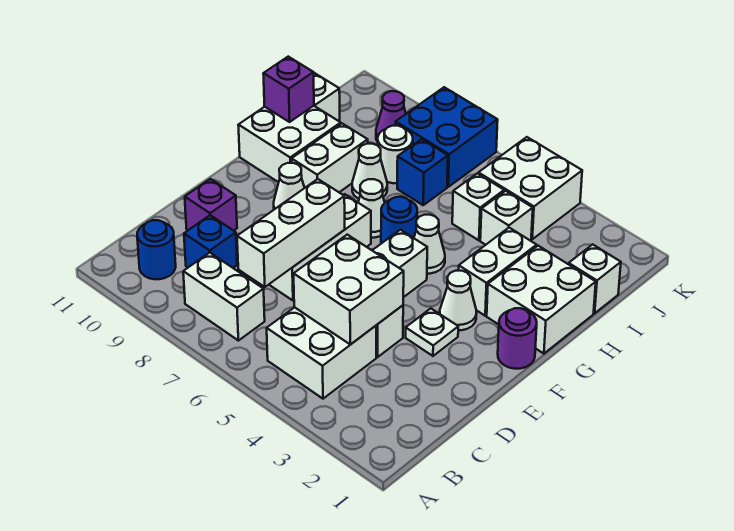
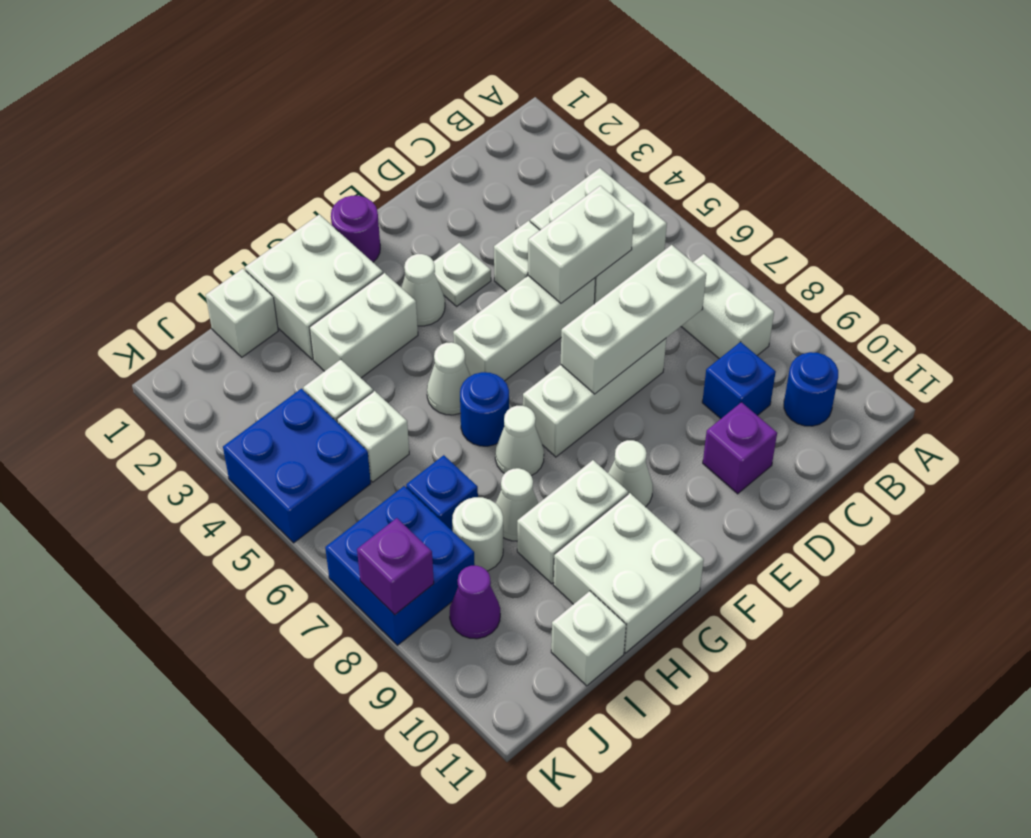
white brick C4:D5 level 2 -> white brick C5:D5 level 2
purple brick H11 level 2 -> purple brick K8 level 2
white brick J4:K5 level 1 -> blue brick J4:K5 level 1

